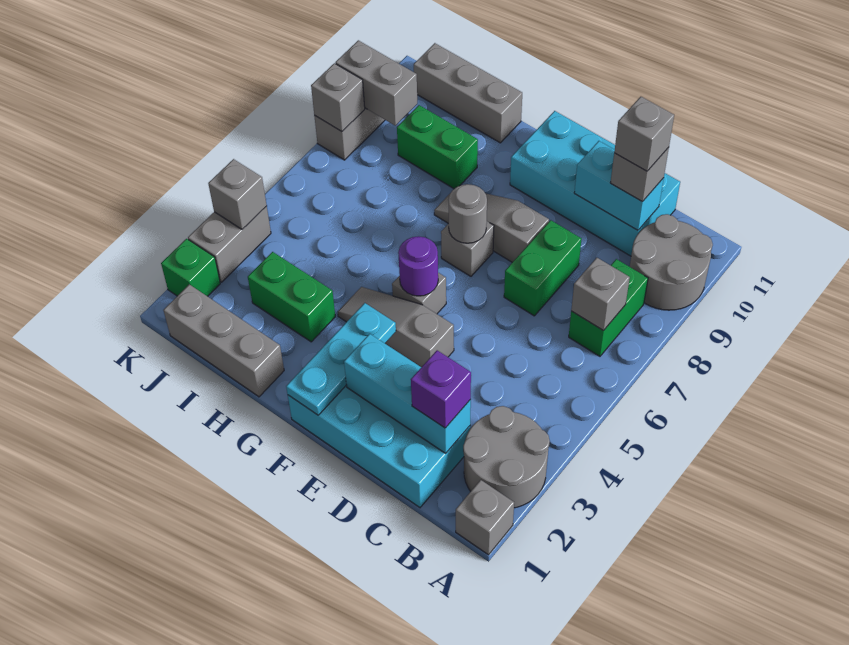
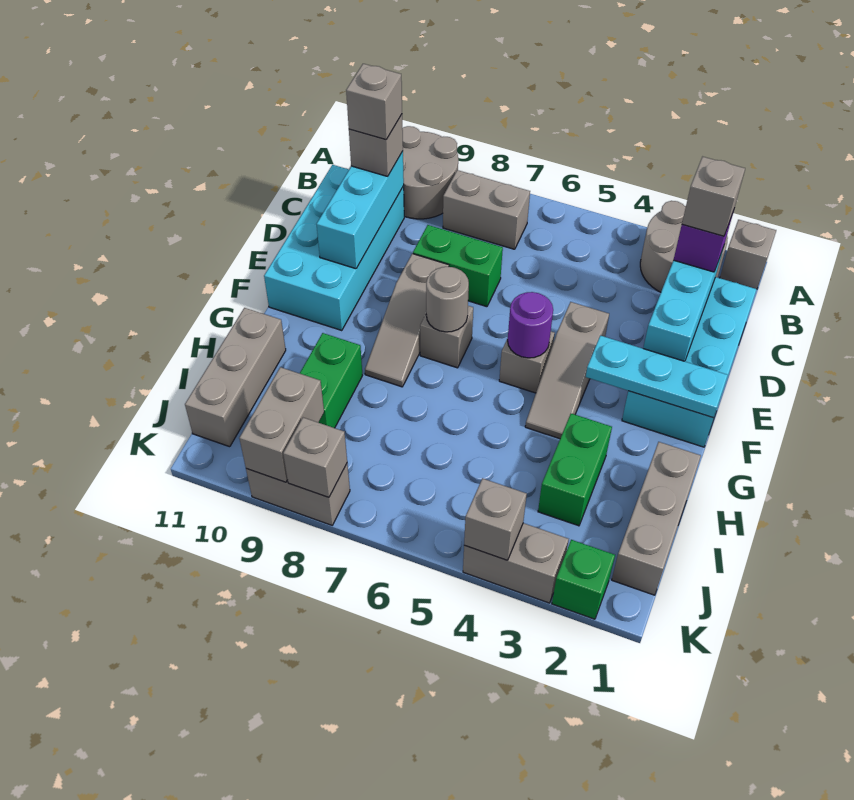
green brick B7:B8 level 1 -> grey brick B7:B8 level 1
grey brick B7 level 2 -> grey brick C2 level 4
cyan brick C10:D10 level 2 -> cyan brick C10:E10 level 2

